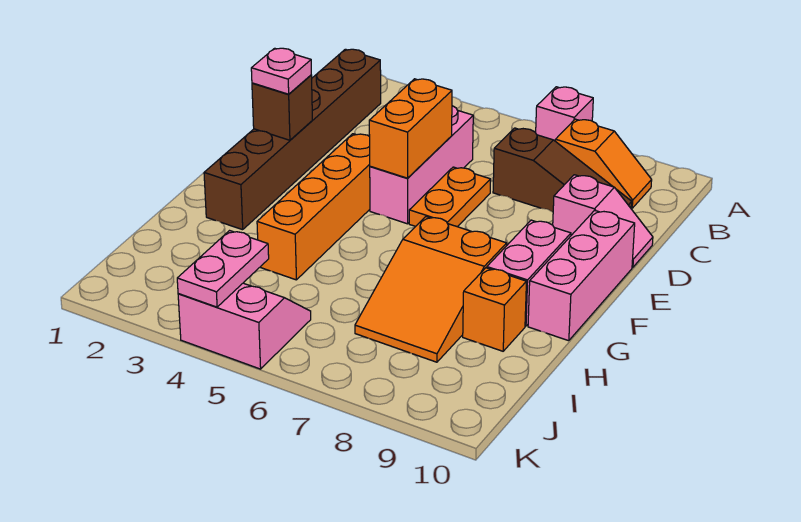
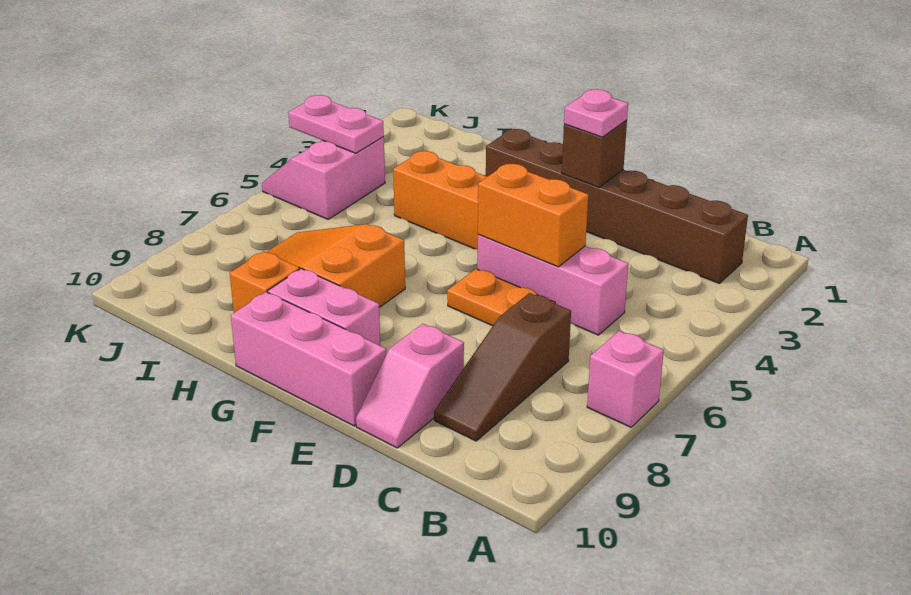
orange slope B8:B9 level 1 top 8 -> none
pink slope J4:K5 level 1 top K -> pink slope J4:K5 level 1 top J

